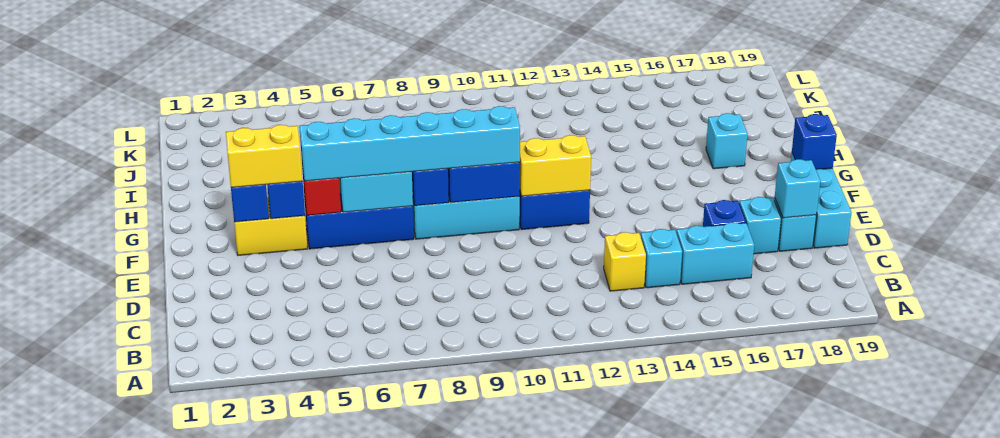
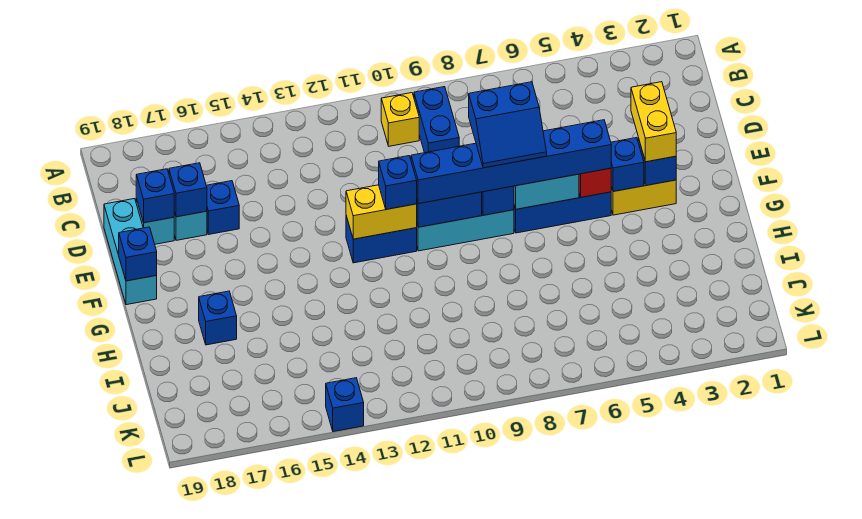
none -> blue brick B9:C9 level 1
yellow brick C13 level 1 -> yellow brick B10 level 1
cyan brick C14 level 1 -> none
cyan brick C15:C16 level 1 -> none
none -> blue brick D17 level 2
cyan brick D18 level 2 -> blue brick D18 level 2
none -> blue slope E7:F8 level 4 top E
yellow brick F3:F4 level 3 -> yellow brick E3:F3 level 3
cyan brick F5:F10 level 3 -> blue brick F5:F10 level 3
none -> blue brick F11 level 3
cyan brick H17 level 1 -> blue brick H17 level 1
none -> blue brick L14 level 1

